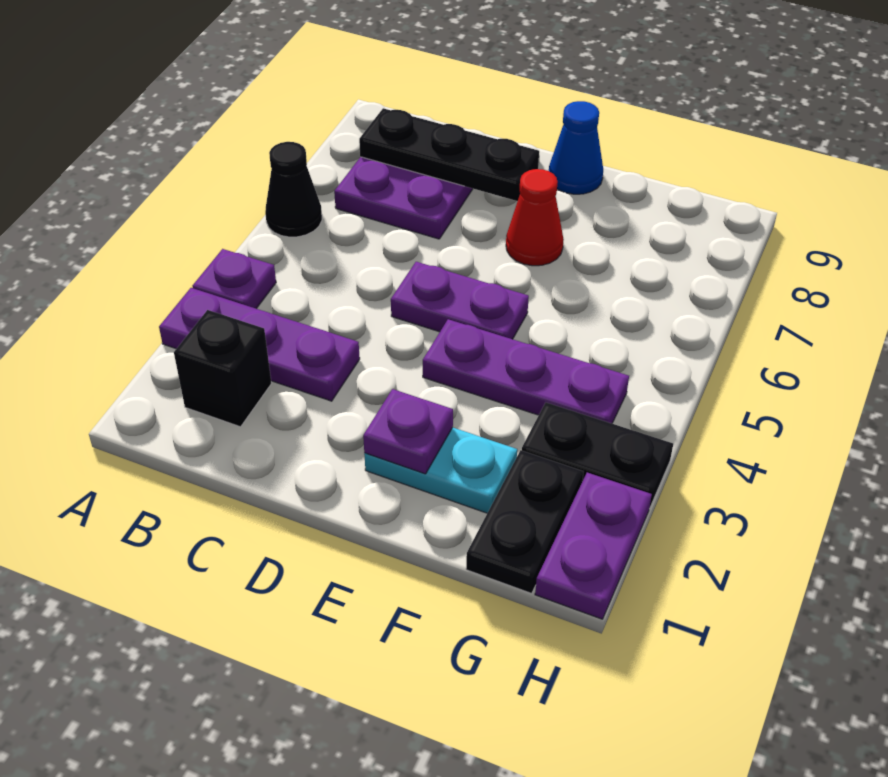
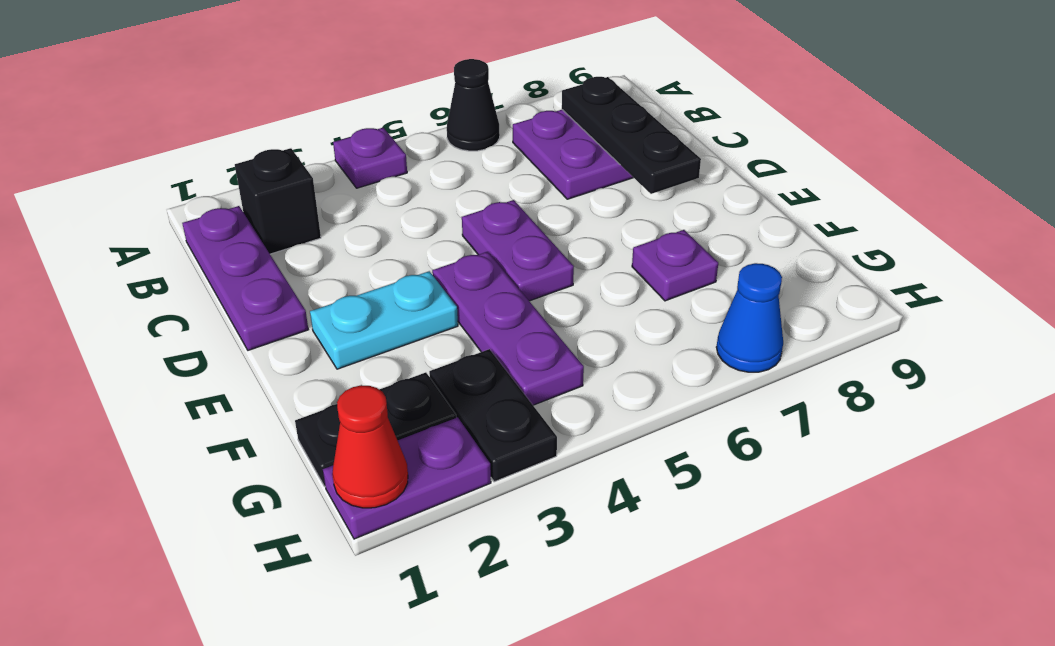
purple plate A3:C3 level 1 -> purple plate B1:D1 level 1
cyan plate E2:F2 level 1 -> cyan plate E2:E3 level 1
purple plate E2 level 2 -> purple plate F7 level 1
red cone E7 level 1 -> red cone H1 level 2
blue cone E9 level 1 -> blue cone H7 level 1

